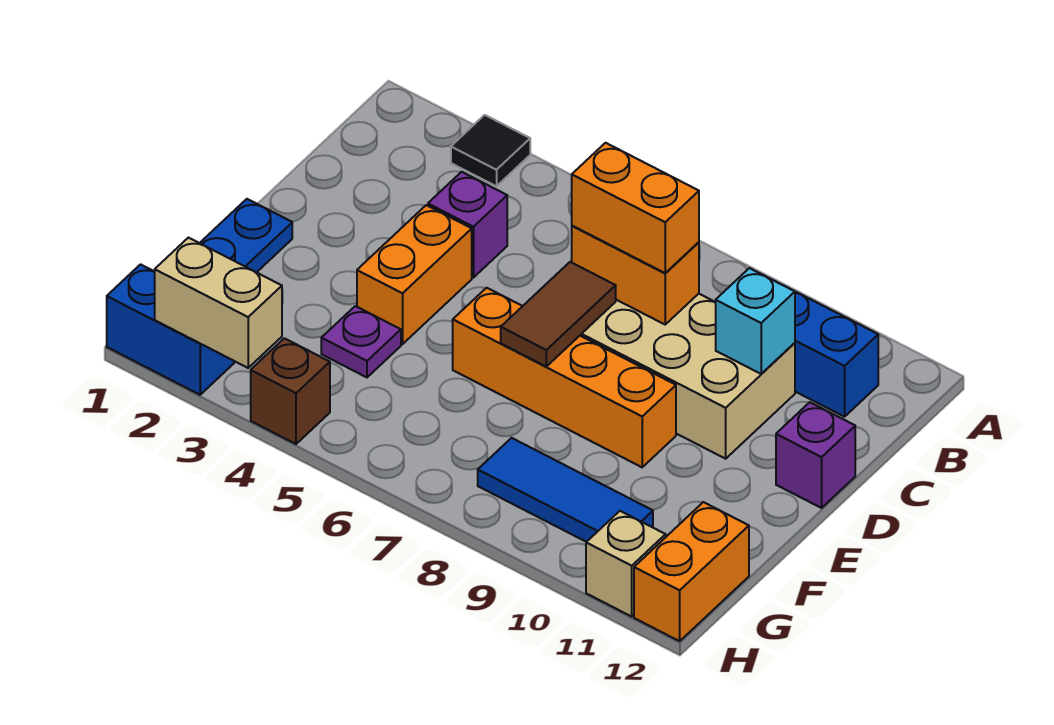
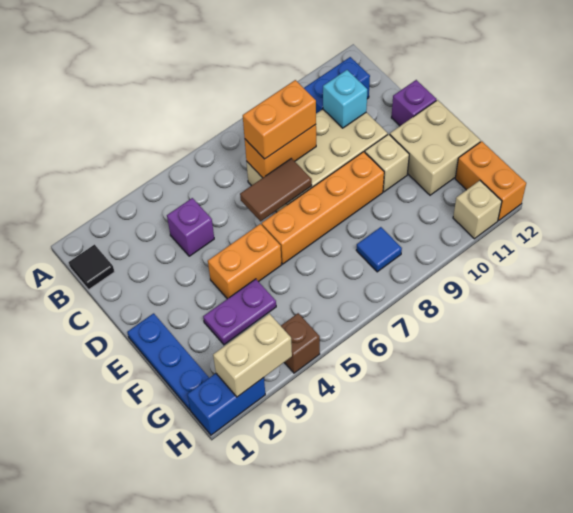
black tile A3 level 1 -> black tile B1 level 1
orange brick D4:E4 level 1 -> orange brick E4:E5 level 1
brown tile D7:E7 level 2 -> brown tile D6:D7 level 2
none -> tan brick E10 level 1
none -> tan brick E11:F12 level 1
purple plate F4 level 1 -> purple plate F3:F4 level 1
blue tile G8:G10 level 1 -> blue tile G8 level 1

